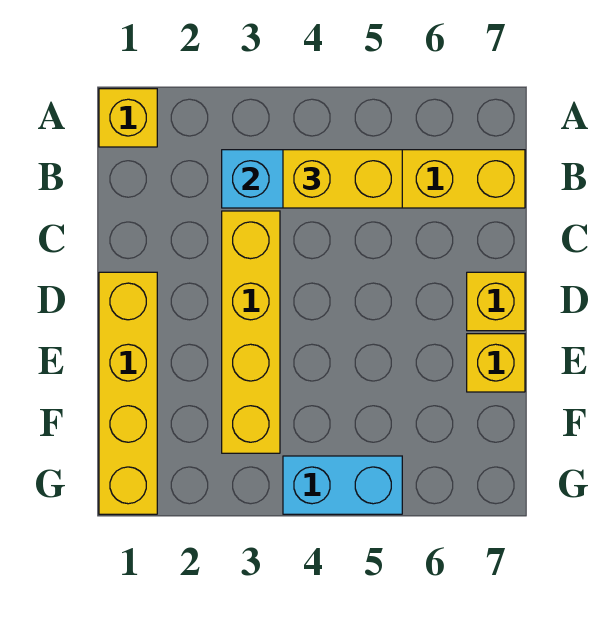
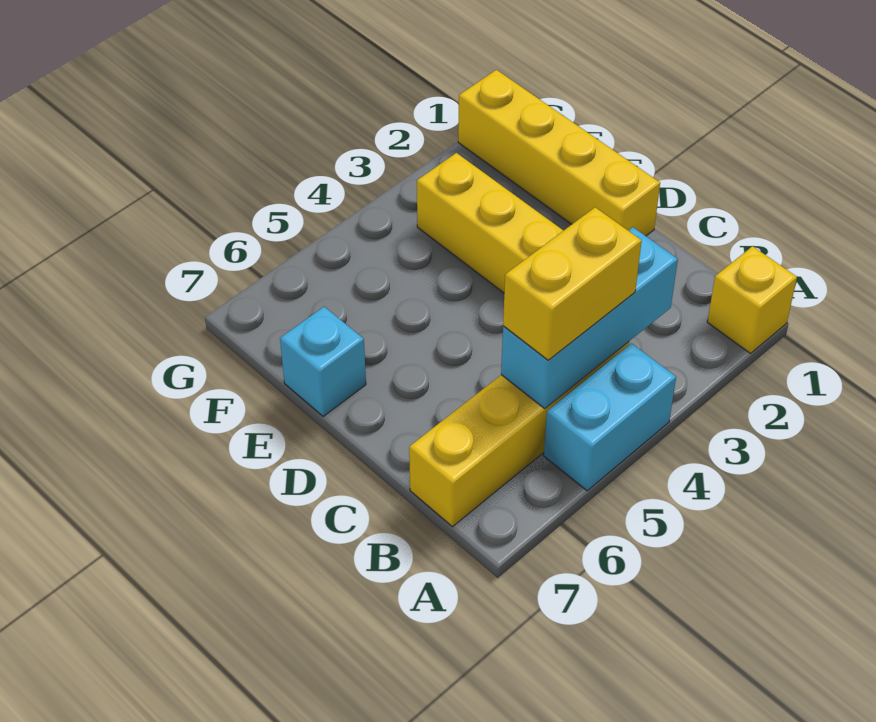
yellow brick D7 level 1 -> none
yellow brick E7 level 1 -> cyan brick E7 level 1
cyan brick G4:G5 level 1 -> cyan brick A4:A5 level 1

